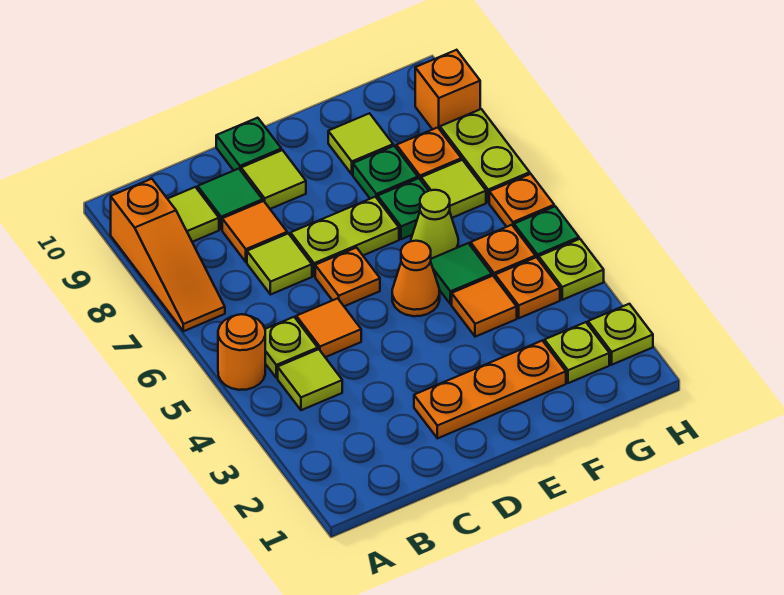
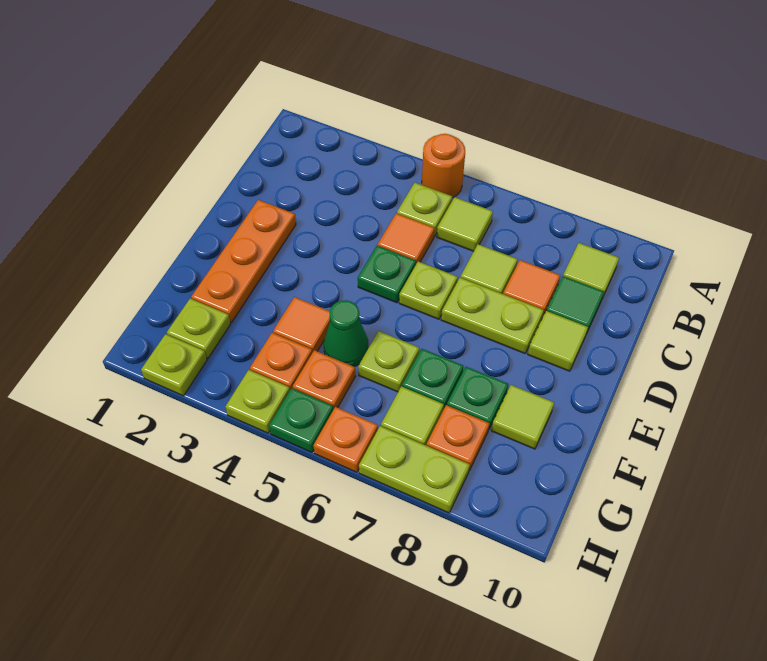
orange slope A7:A9 level 1 top 9 -> none
lime tile B4 level 1 -> lime tile B6 level 1
orange plate D6 level 1 -> lime plate D6 level 1
lime plate D7:E7 level 1 -> lime plate D7:D8 level 1
green plate D10 level 1 -> green plate D5 level 1
orange cone E5 level 1 -> none
green tile F5 level 1 -> green cone F5 level 1
lime cone F6 level 1 -> lime plate F6 level 1
orange brick H9 level 1 -> none

